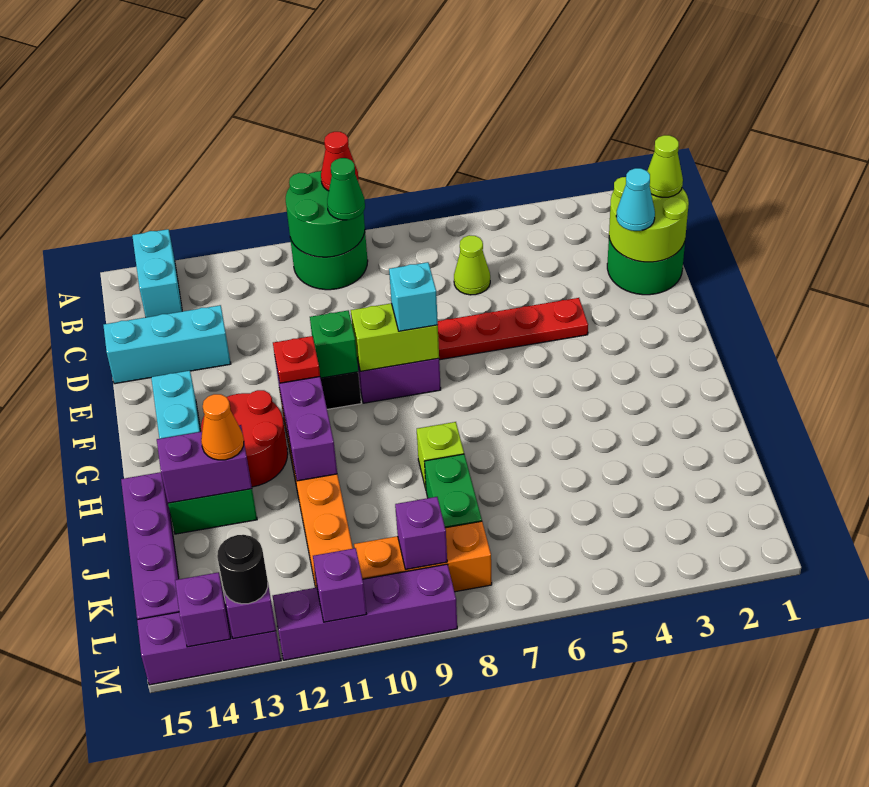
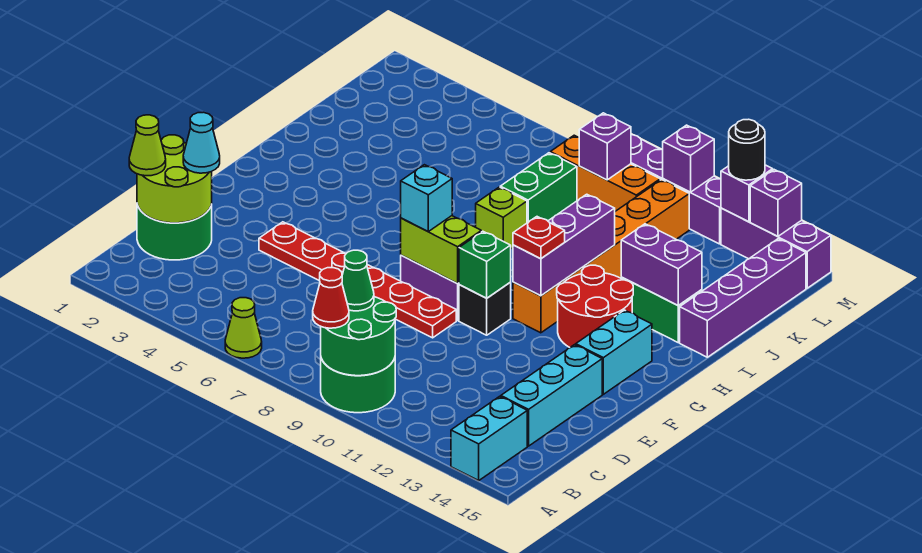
lime cone C6 level 1 -> lime cone A6 level 1
cyan brick D13:D15 level 1 -> cyan brick C14:E14 level 1
orange cone I13 level 3 -> none

